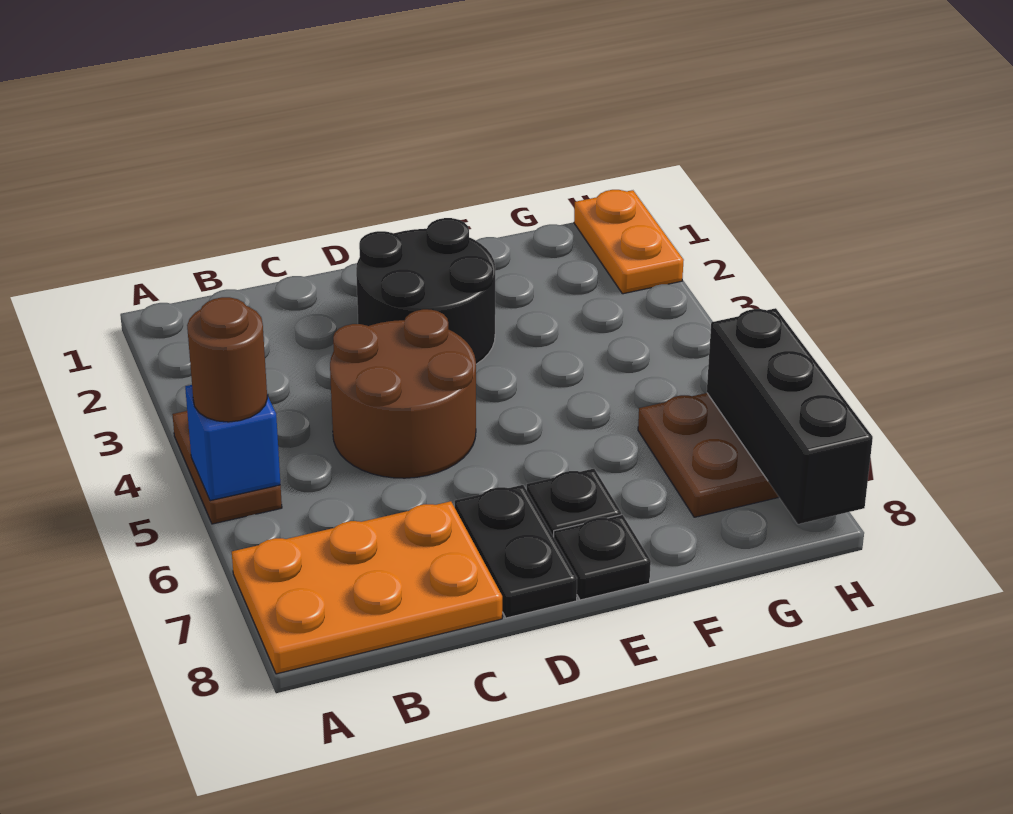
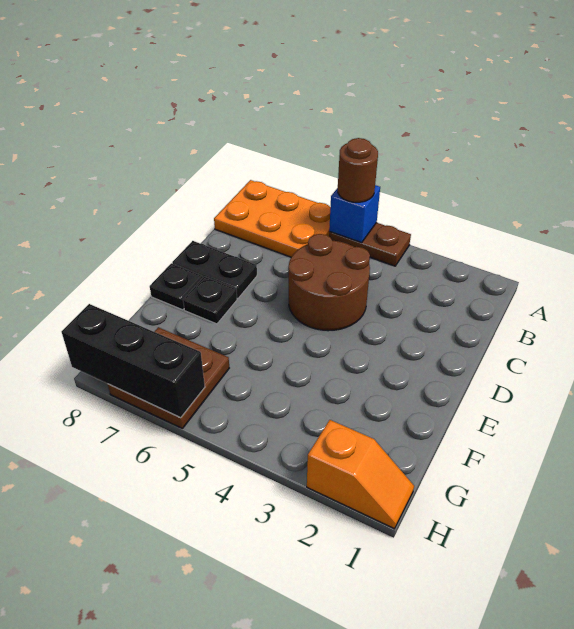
orange plate A7:C8 level 1 -> orange plate A6:B8 level 1
black round brick D2:E3 level 1 -> none
orange plate H1:H2 level 1 -> orange slope H1:H2 level 1 top 2

